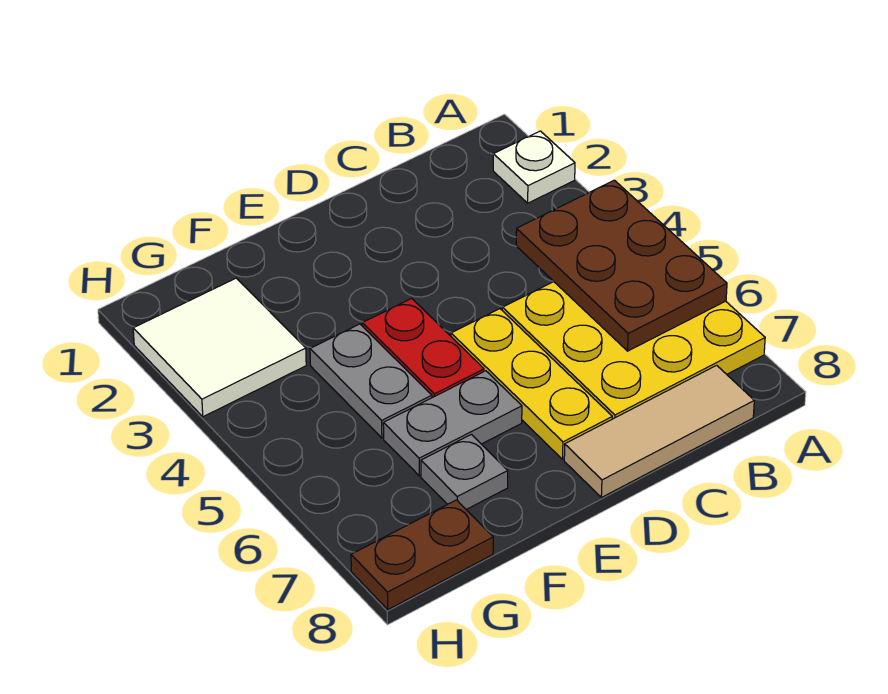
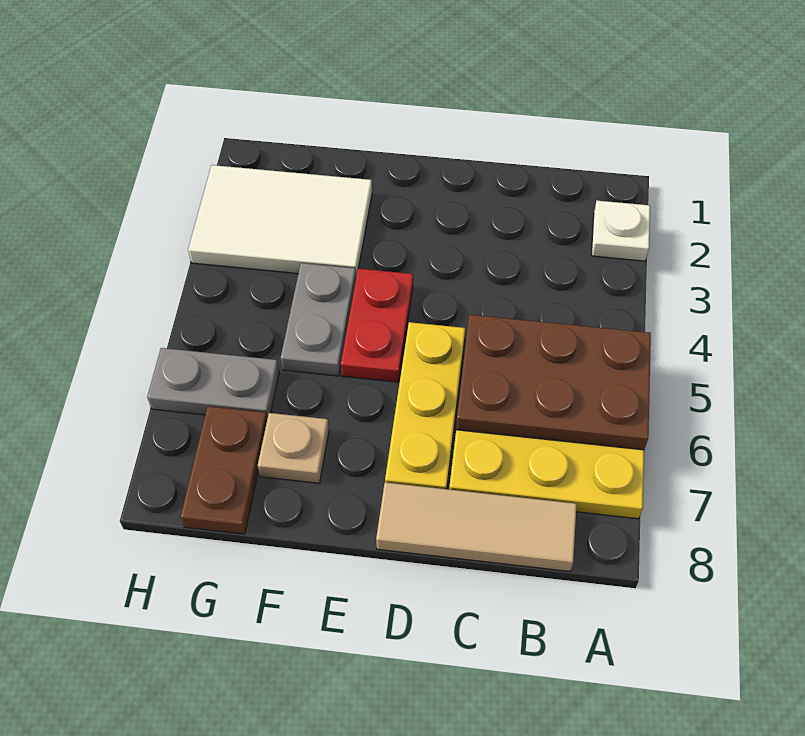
brown plate A4:B6 level 2 -> brown plate A5:C6 level 2
grey plate E6:F6 level 1 -> grey plate G6:H6 level 1
grey plate F7 level 1 -> tan plate F7 level 1
white tile G2:H3 level 1 -> white tile F2:H3 level 1
brown plate G8:H8 level 1 -> brown plate G7:G8 level 1

